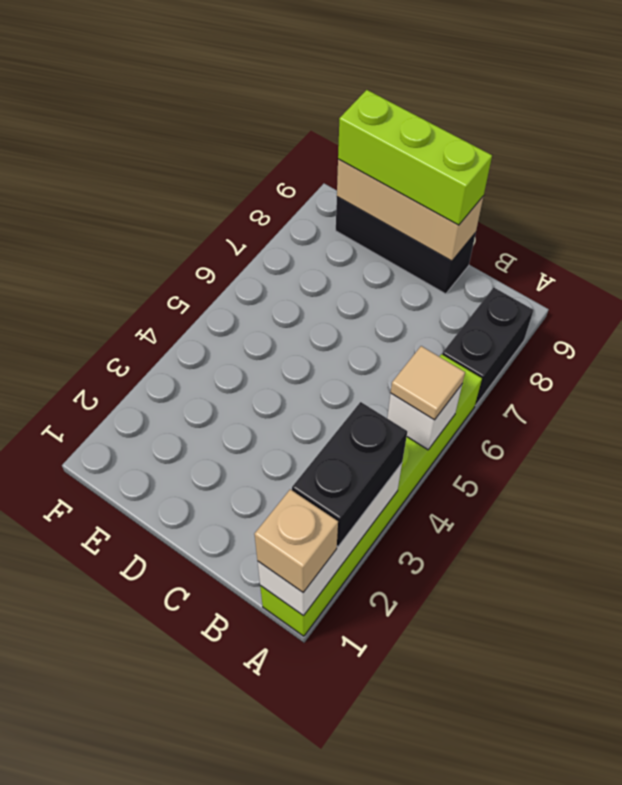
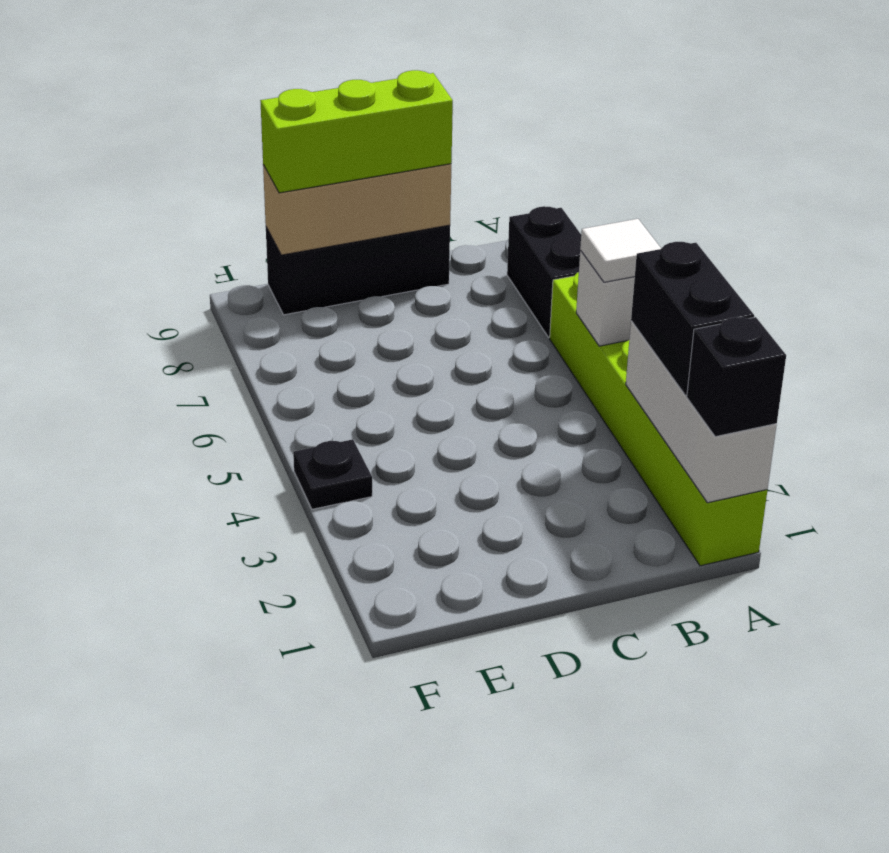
tan brick A1 level 3 -> black brick A1 level 3
tan tile A5 level 3 -> white tile A5 level 3
none -> black plate F4 level 1

